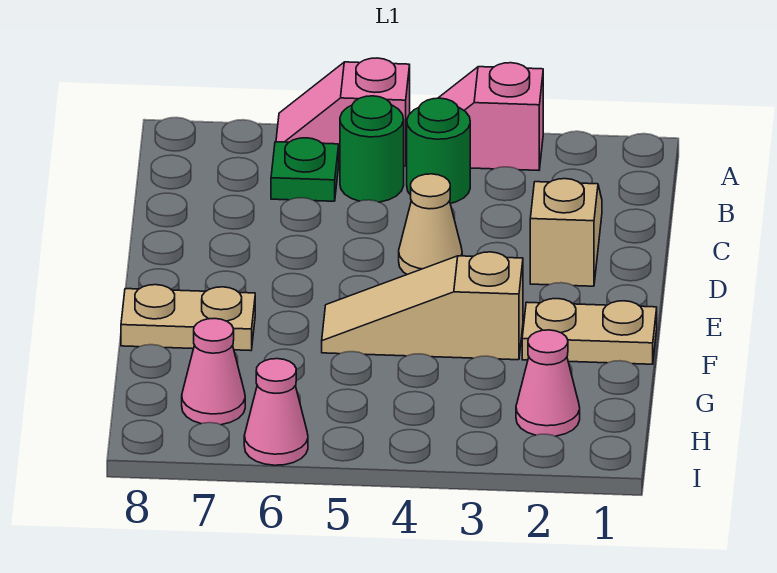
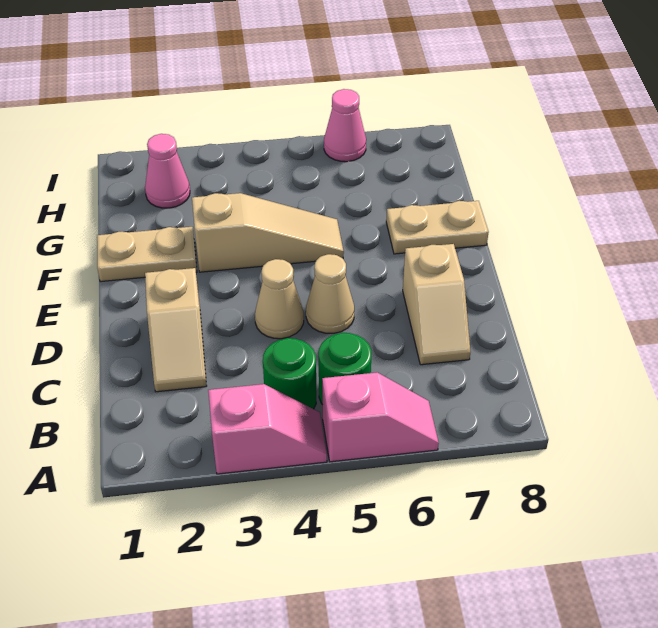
green plate B6 level 1 -> none
none -> tan slope C7:D7 level 1 top D
none -> tan cone D5 level 1
pink cone H7 level 1 -> none

